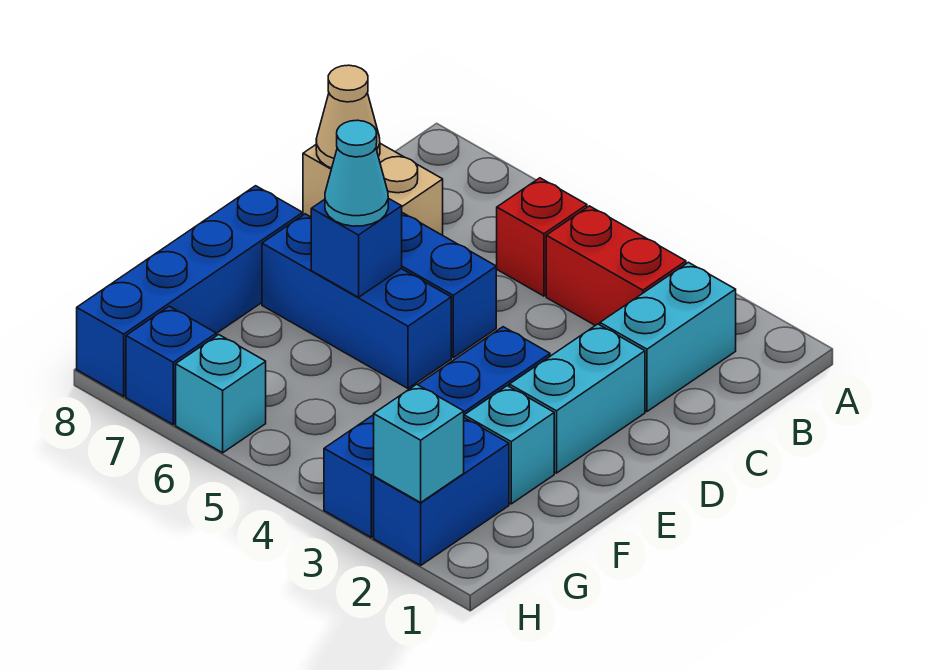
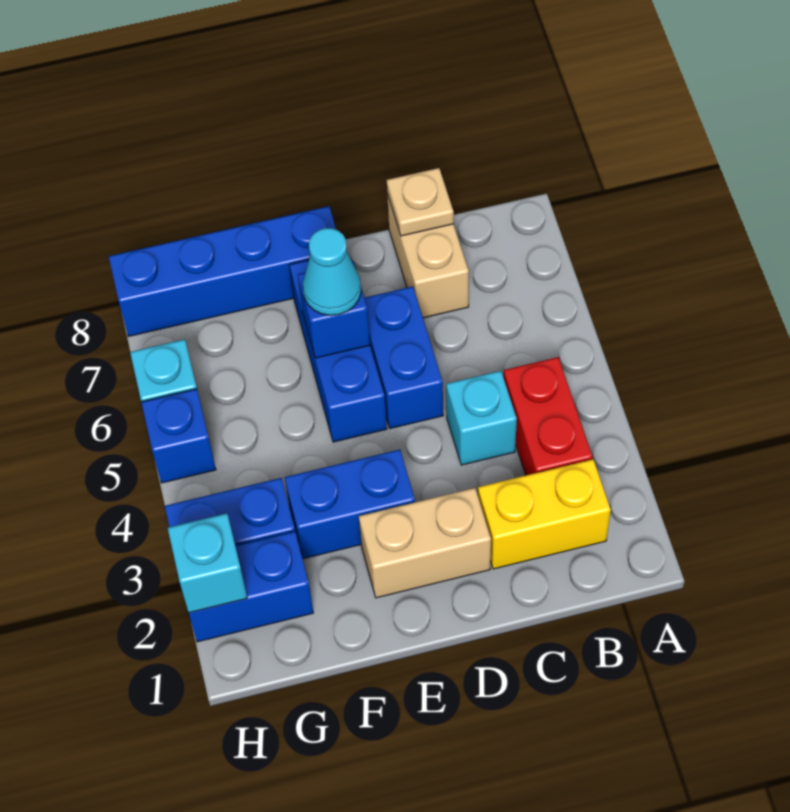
cyan brick B2:C2 level 1 -> yellow brick B2:C2 level 1
red brick B5 level 1 -> none
tan cone C8 level 2 -> tan plate C8 level 2
cyan brick D2:E2 level 1 -> tan brick D2:E2 level 1
cyan brick F2 level 1 -> cyan brick C4 level 1
blue brick H7 level 1 -> blue brick H5 level 1

